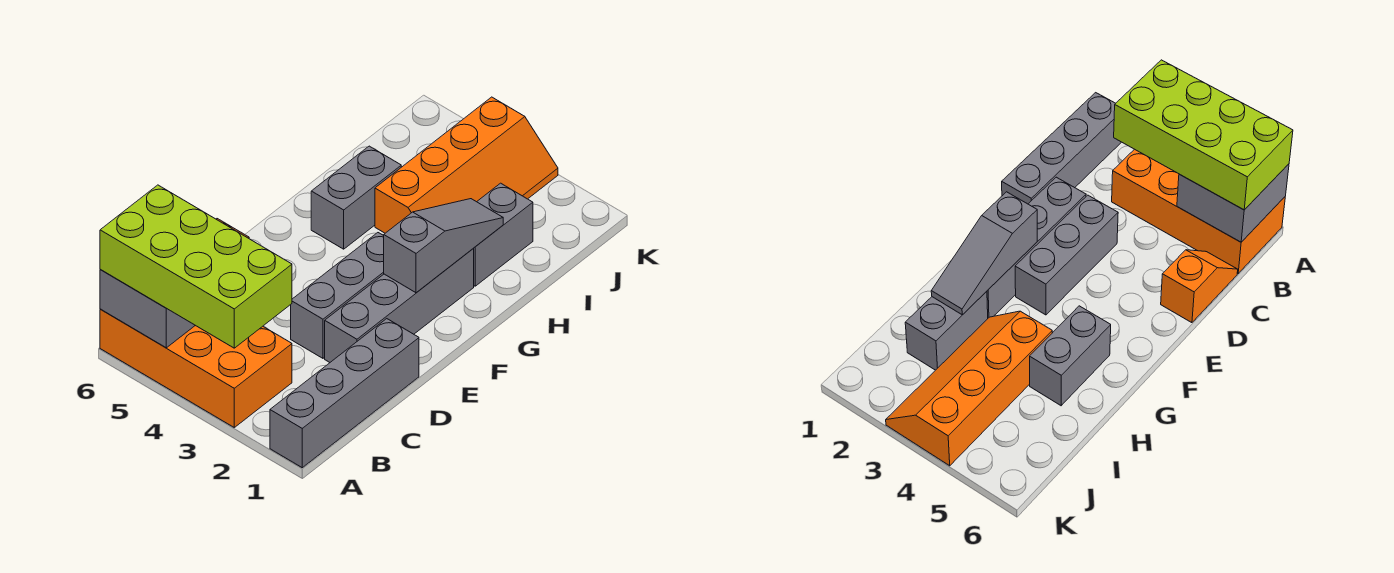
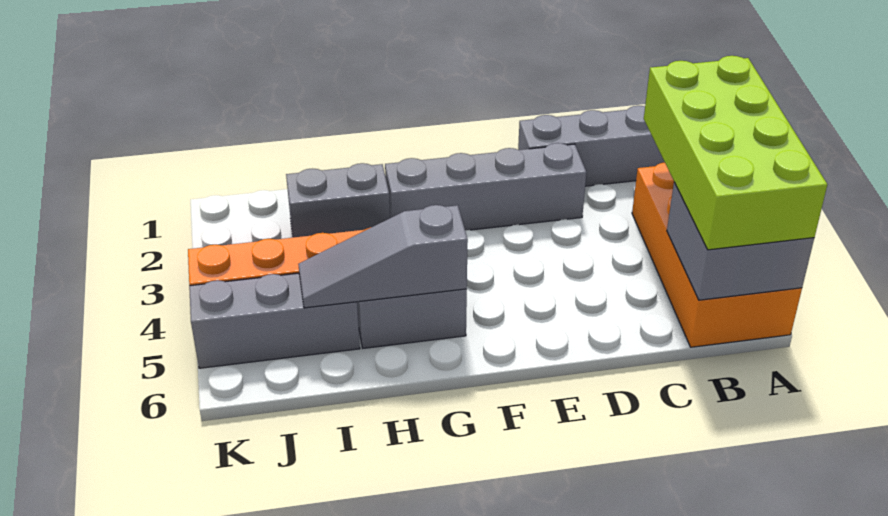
orange slope C6:D6 level 1 top D -> none
grey brick D3:F3 level 1 -> grey brick I5:K5 level 1
grey slope F2:H2 level 2 top F -> grey slope G5:I5 level 2 top G

